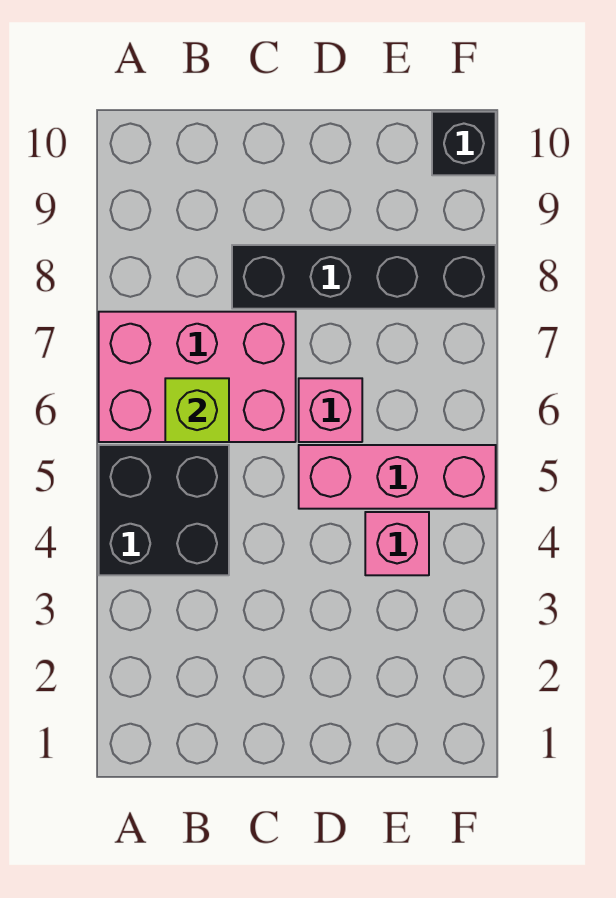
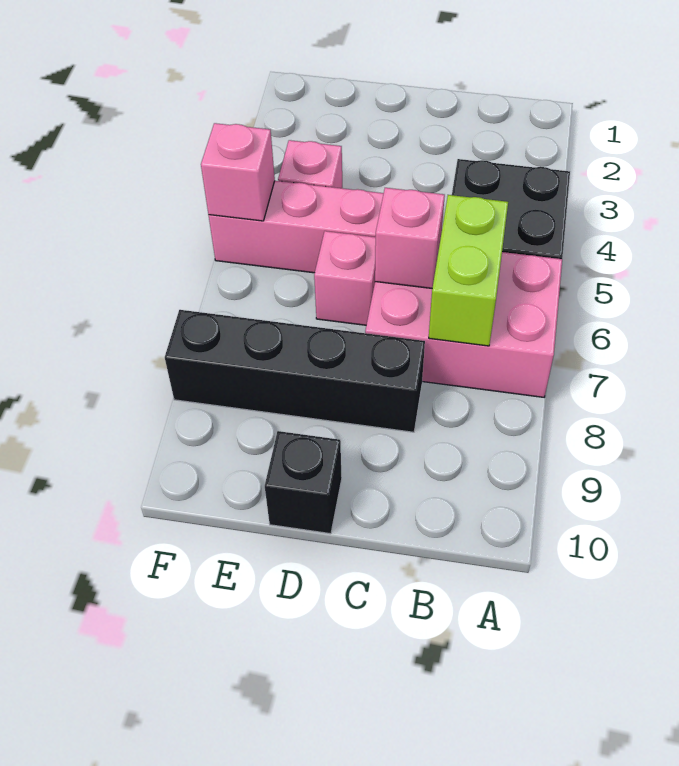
lime brick B6 level 2 -> lime brick B6:B7 level 2
none -> pink brick C6 level 2
none -> pink brick F5 level 2
black brick F10 level 1 -> black brick D10 level 1

